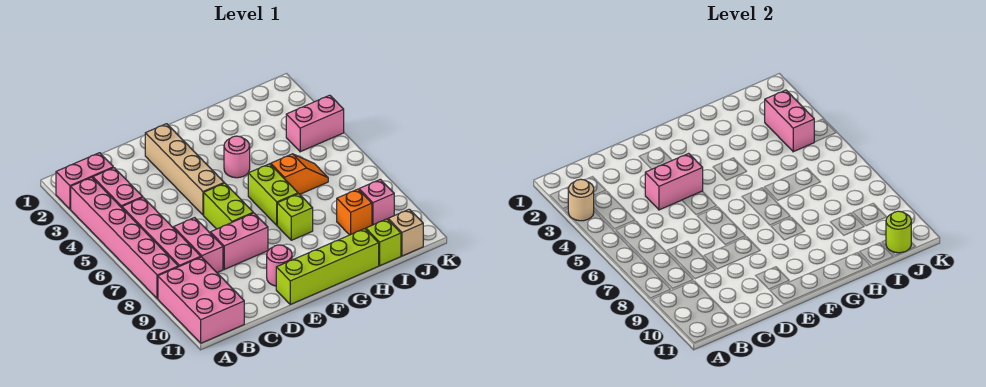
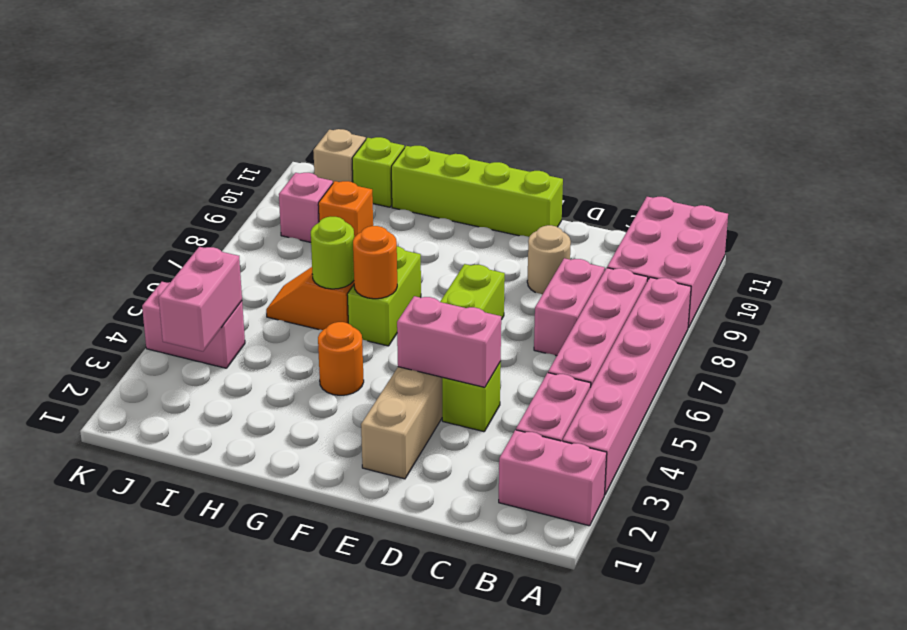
tan round brick A3 level 2 -> tan round brick D9 level 1
pink brick D8:E8 level 1 -> none
pink round brick E10 level 1 -> none
pink round brick G4 level 1 -> orange round brick G4 level 1
none -> orange round brick G6 level 2
lime brick G8 level 1 -> lime brick D4 level 1
lime round brick J11 level 2 -> lime round brick H6 level 2

